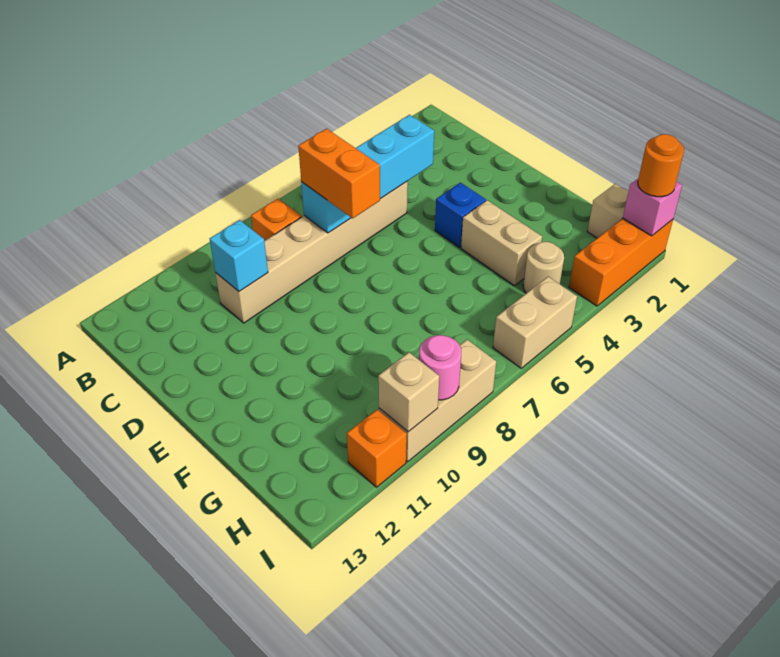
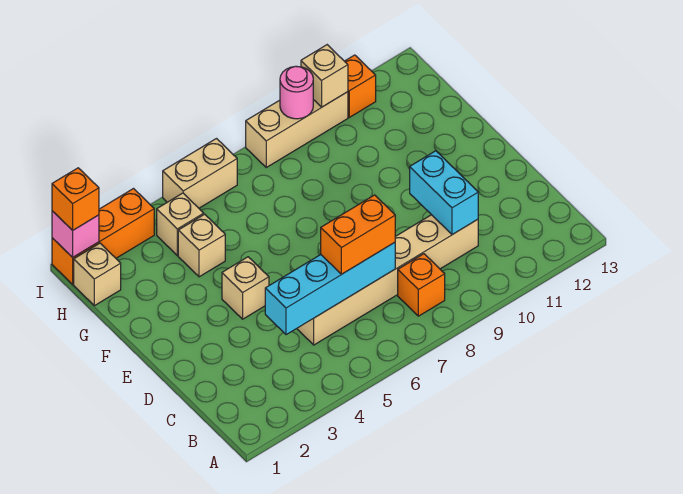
orange brick C7:D7 level 3 -> orange brick C6:C7 level 3
cyan brick C10 level 2 -> cyan brick C10:D10 level 2
blue brick E4 level 1 -> tan brick E4 level 1
tan brick F4:G4 level 1 -> tan brick G4 level 1
tan round brick H4 level 1 -> tan brick H4 level 1
orange round brick I1 level 3 -> orange brick I1 level 3

